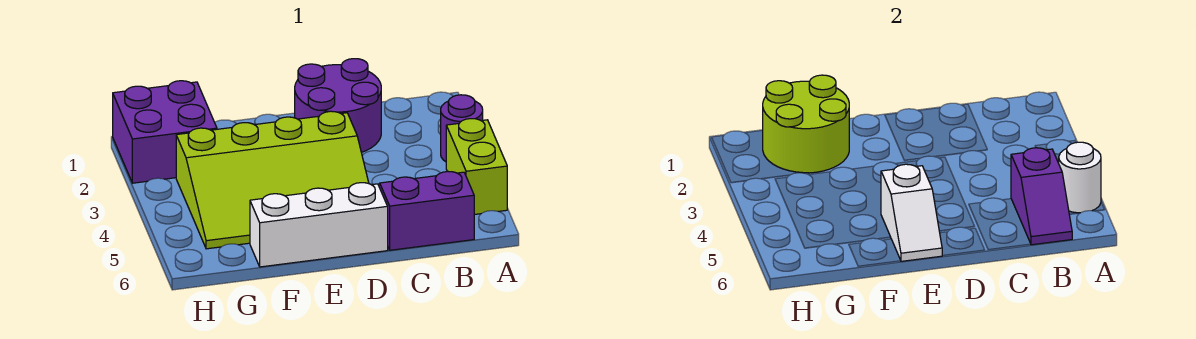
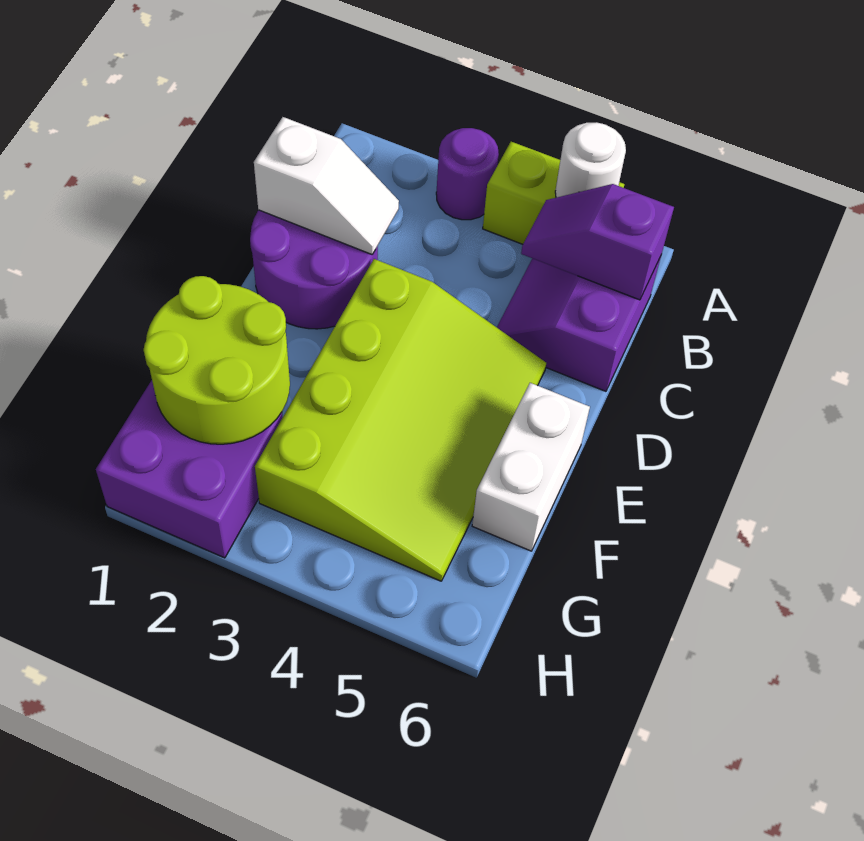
purple slope B5:B6 level 2 top 5 -> purple slope B5:B6 level 2 top 6
white brick D6:F6 level 1 -> white brick E6:F6 level 1
white slope E5:E6 level 2 top 5 -> white slope C1:C2 level 2 top 1

